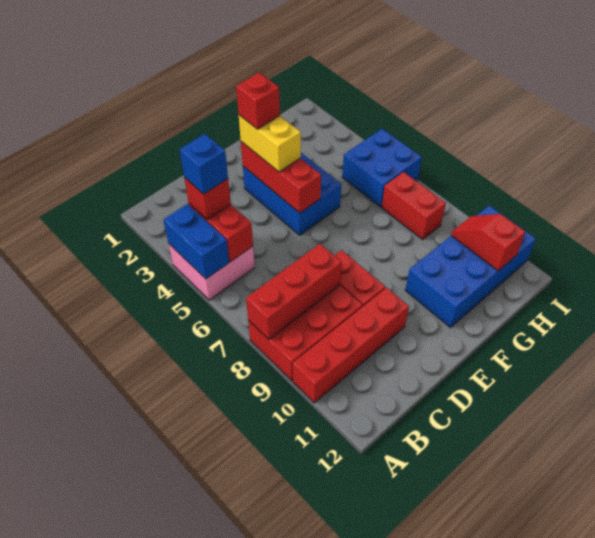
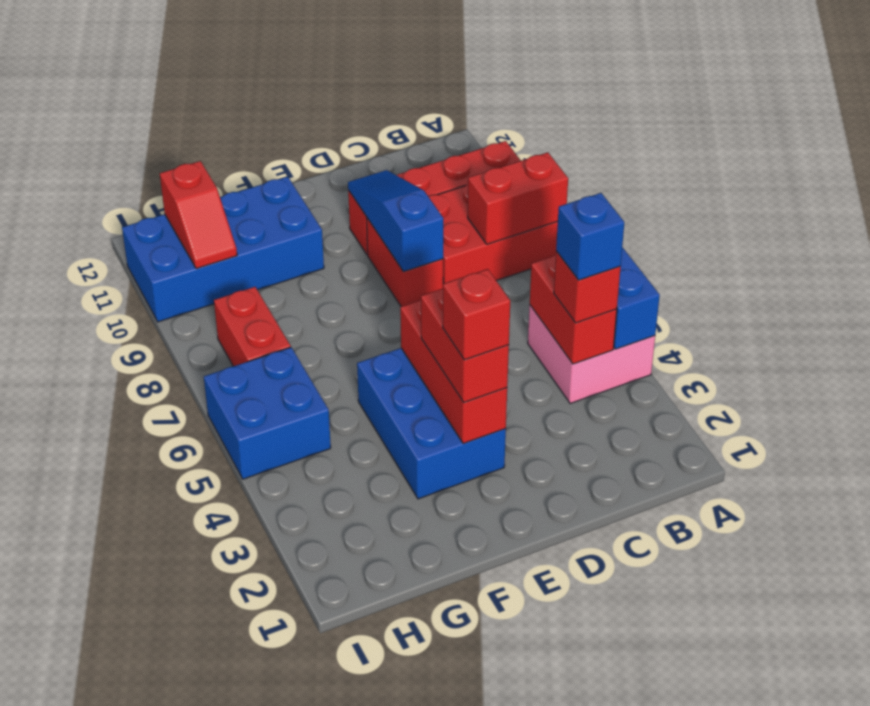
red brick A8:C8 level 2 -> red brick A8:B8 level 2
none -> blue slope D8:D10 level 2 top 8
yellow brick E3:E4 level 3 -> red brick E3:E4 level 3

